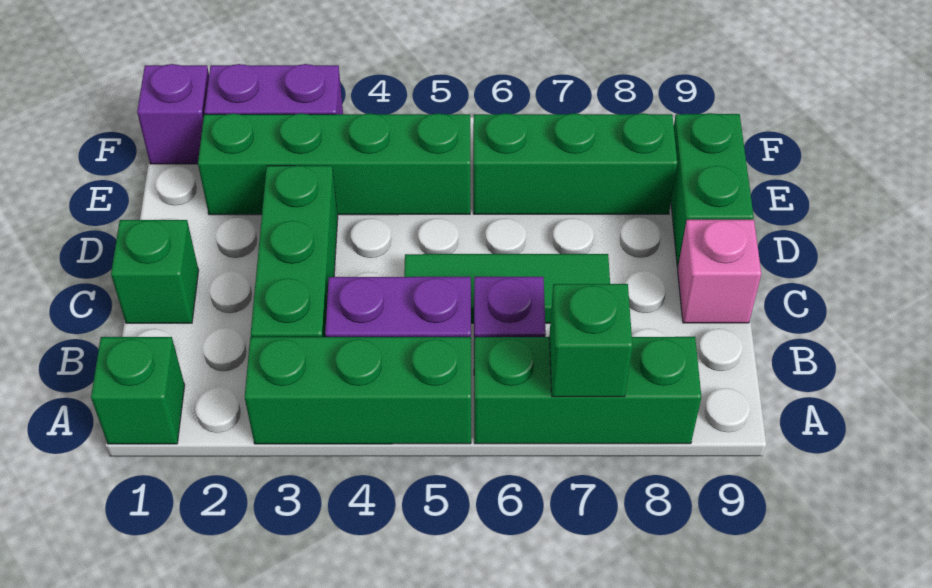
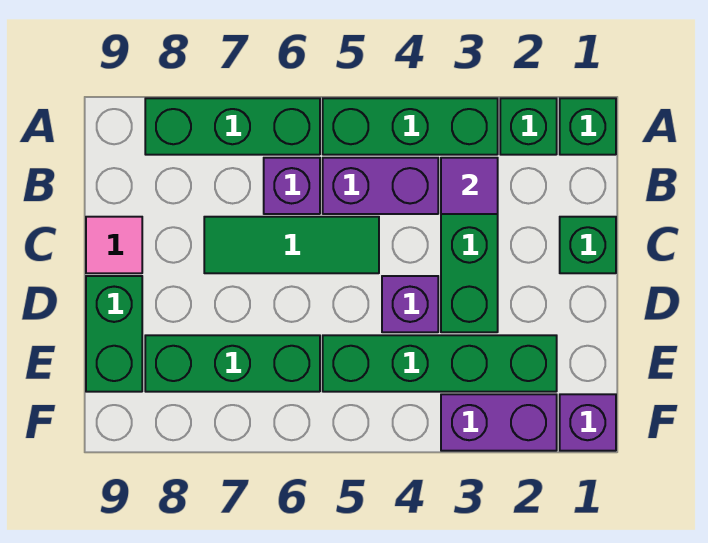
green brick A7 level 2 -> green brick A2 level 1
none -> purple tile B3 level 2
pink brick C9 level 1 -> pink tile C9 level 1
none -> purple brick D4 level 1

